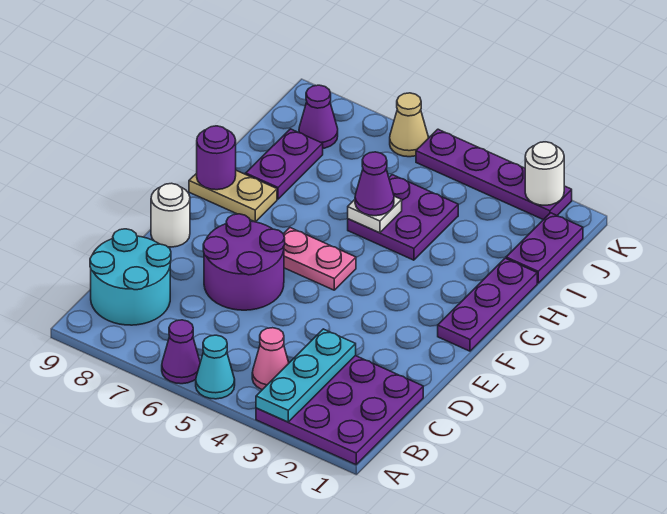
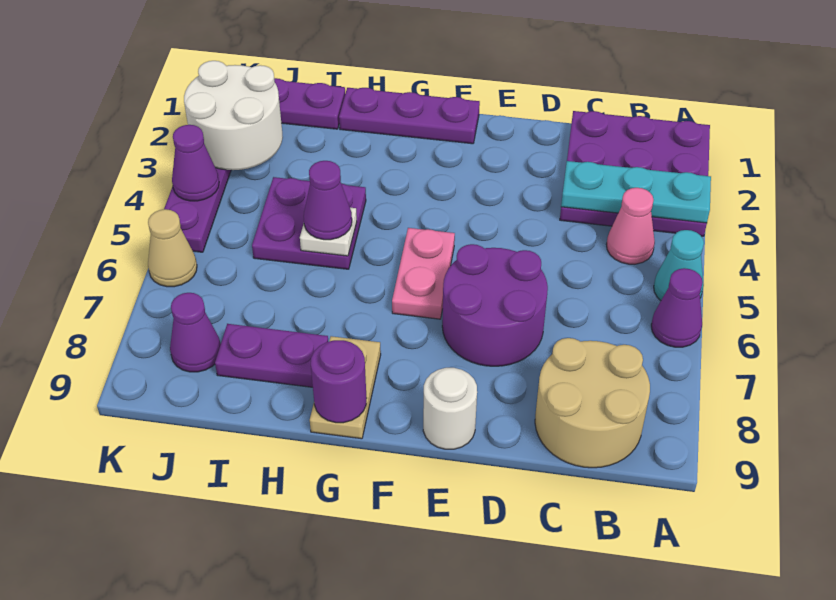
cyan round brick B8:C9 level 1 -> tan round brick B8:C9 level 1
white round brick K2 level 2 -> white round brick J2:K3 level 2
none -> purple cone K4 level 2

